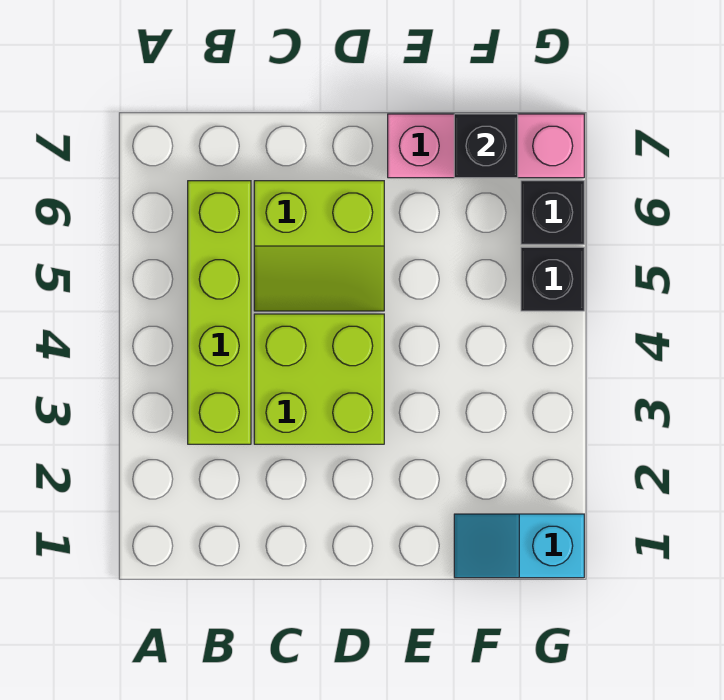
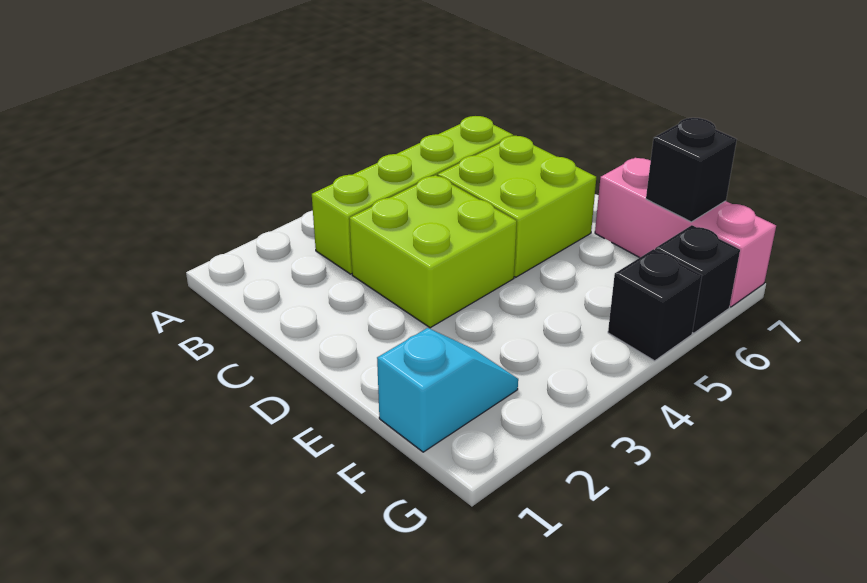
lime slope C5:D6 level 1 top 6 -> lime brick C5:D6 level 1
cyan slope F1:G1 level 1 top G -> cyan slope F1:F2 level 1 top 1

